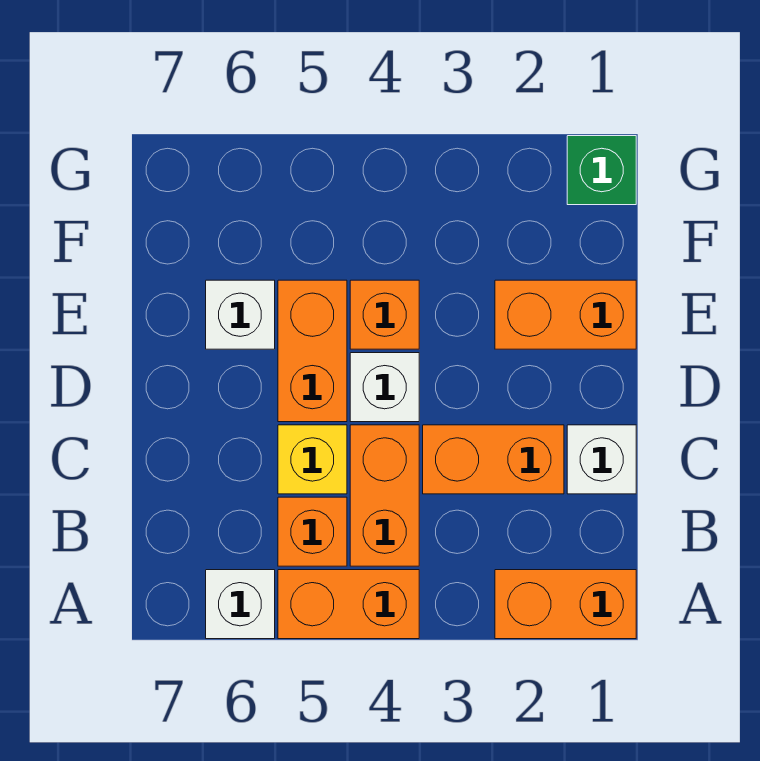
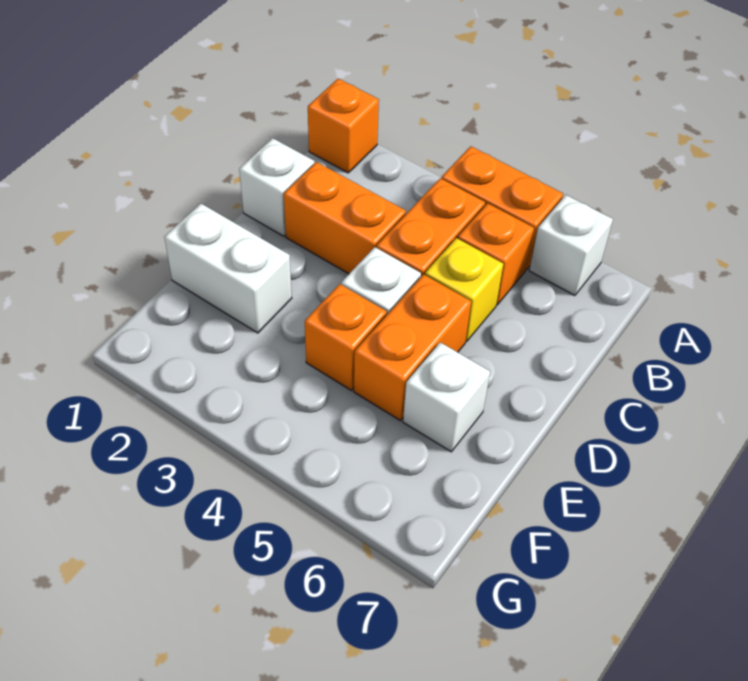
orange brick A1:A2 level 1 -> orange brick A1 level 1
orange brick E1:E2 level 1 -> white brick E1:E2 level 1
green brick G1 level 1 -> none

